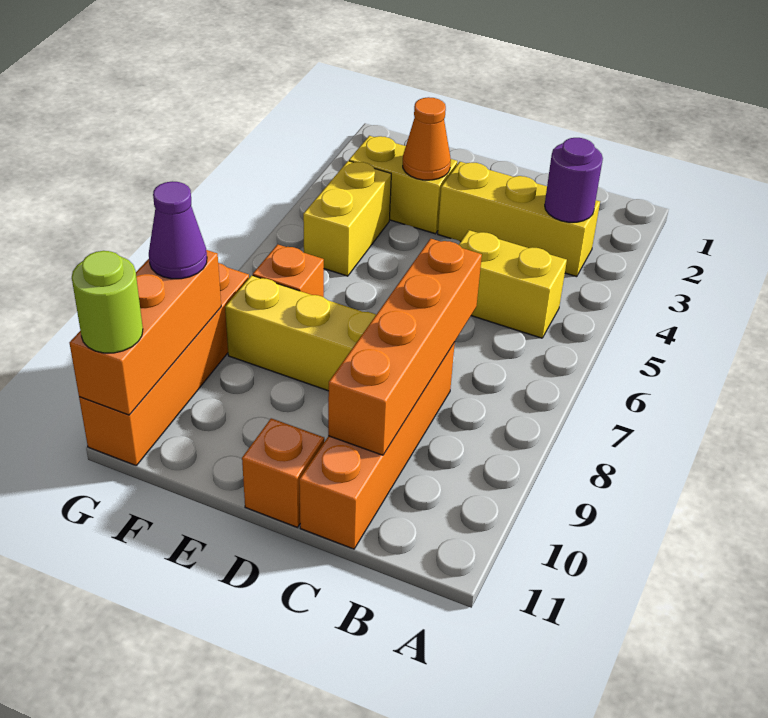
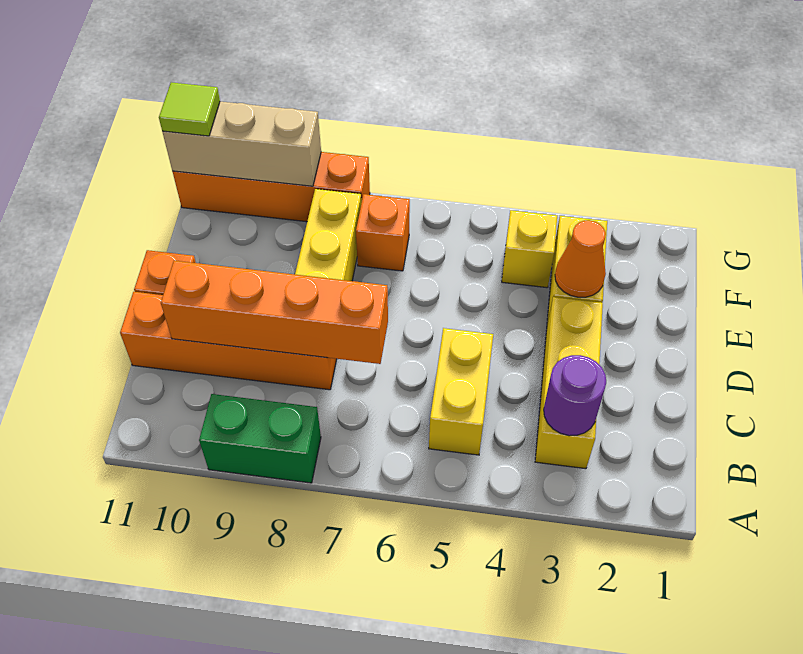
none -> green brick A8:A9 level 1
yellow brick F4:F5 level 1 -> yellow brick F4 level 1
orange brick G9:G11 level 2 -> tan brick G9:G11 level 2
purple cone G9 level 3 -> none
lime round brick G11 level 3 -> lime tile G11 level 3

